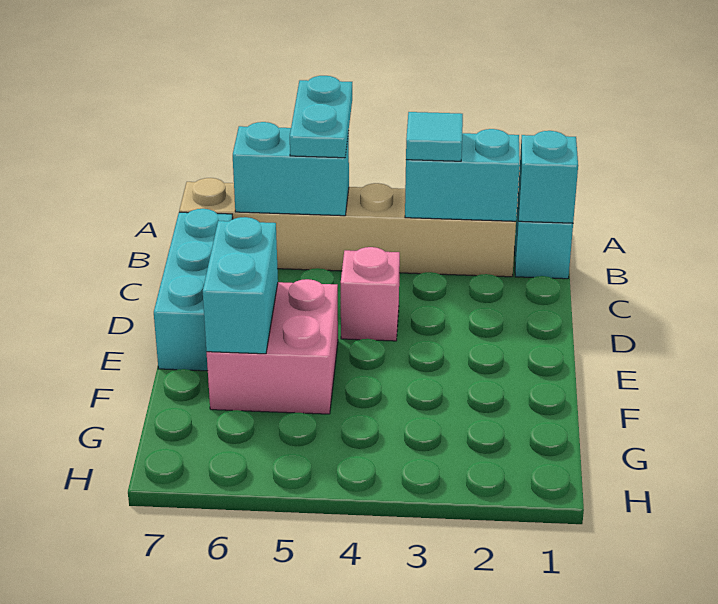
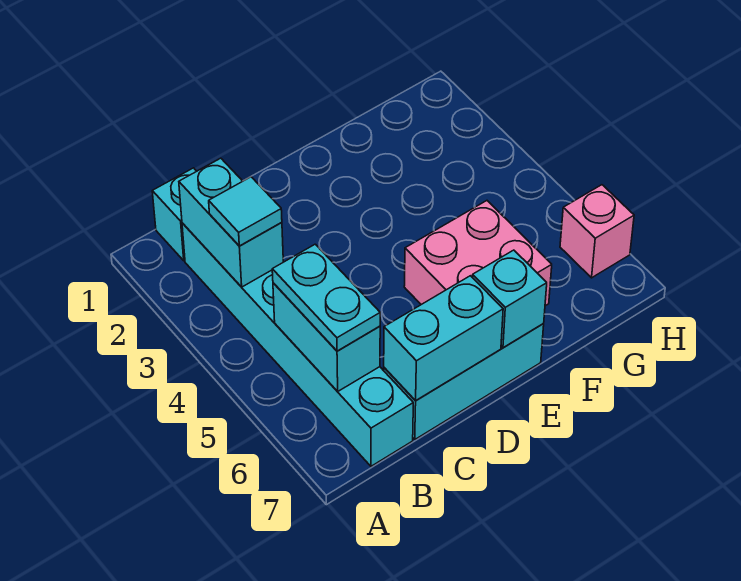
cyan plate A5:B5 level 3 -> cyan plate B5:B6 level 3
cyan brick B1 level 2 -> cyan brick E7 level 2
tan brick B2:B7 level 1 -> cyan brick B2:B7 level 1
pink brick D4 level 1 -> pink brick H6 level 1
cyan brick E6:F6 level 2 -> cyan brick C7:D7 level 2

